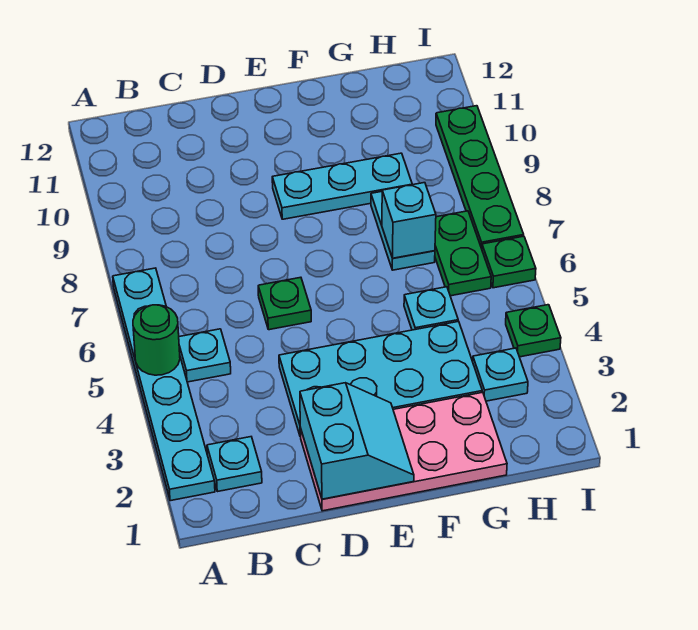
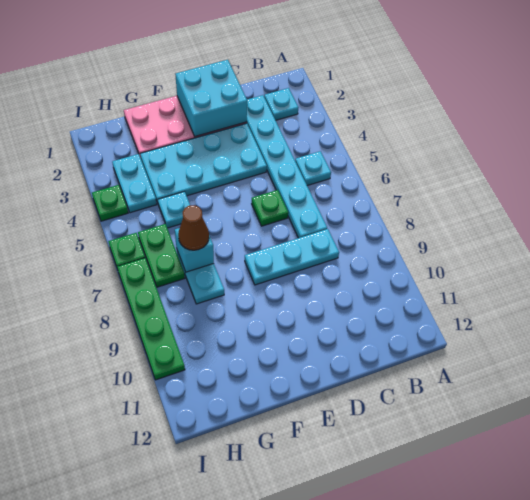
cyan plate A2:A7 level 1 -> cyan plate C2:C7 level 1
green round brick A5 level 2 -> none
cyan slope D1:E2 level 2 top D -> cyan brick D1:E2 level 2
cyan plate E9:G9 level 1 -> cyan plate C8:E8 level 1
none -> brown cone G7 level 3
cyan plate H3 level 1 -> cyan plate H3:H4 level 1

